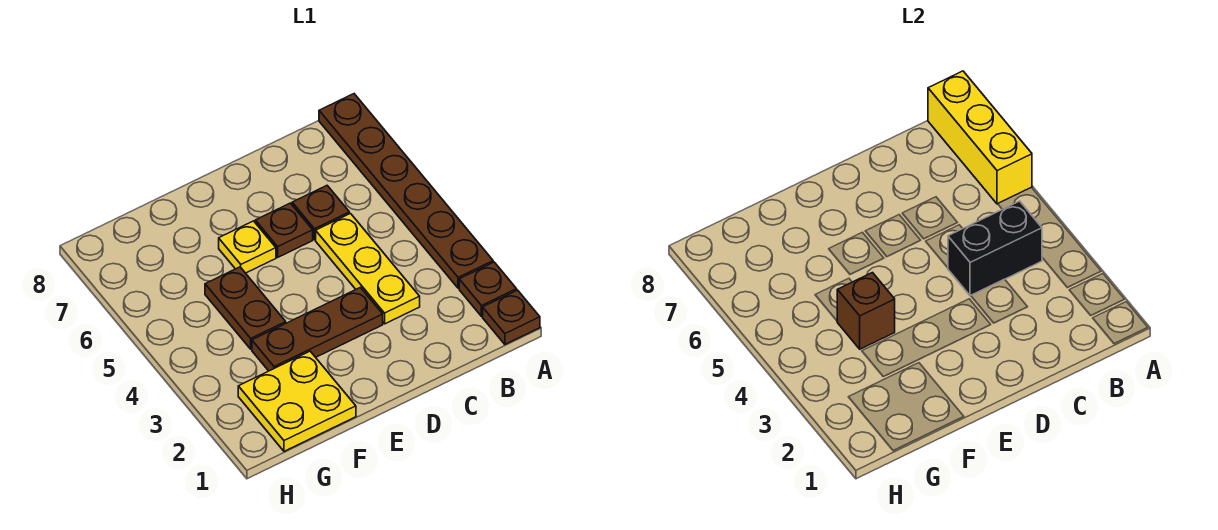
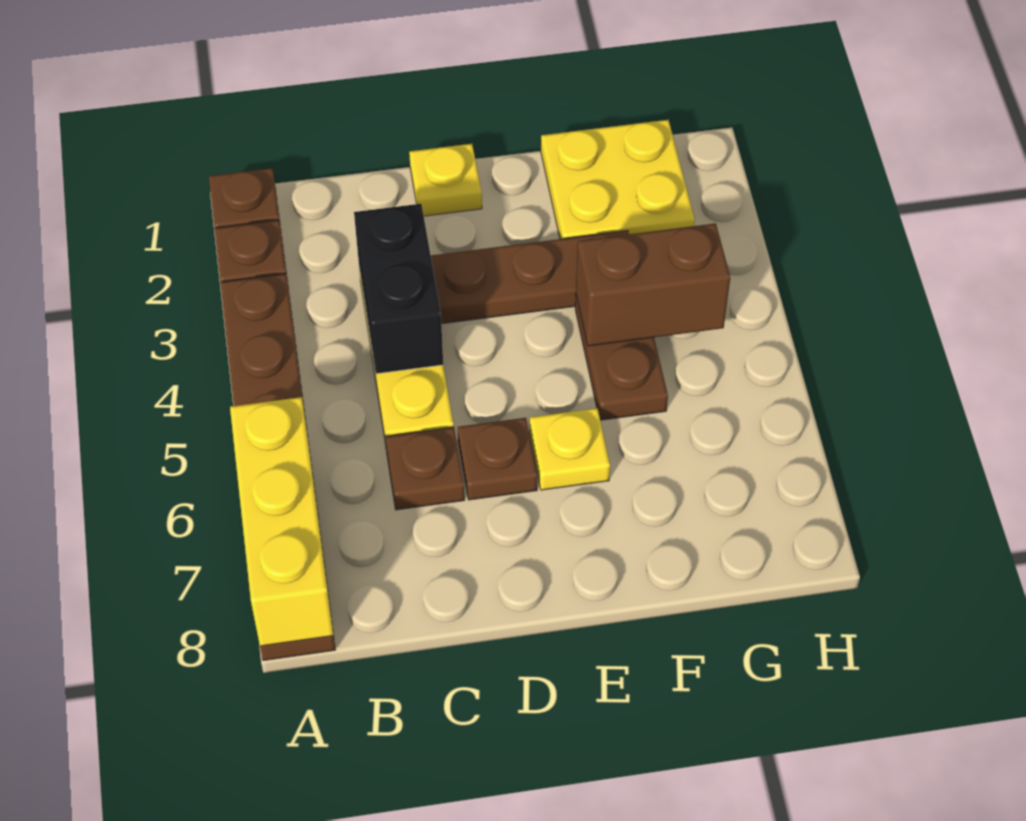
black brick B4:C4 level 2 -> black brick C3:C4 level 2
none -> yellow plate D1 level 1
brown brick F4 level 2 -> brown brick F4:G4 level 2

